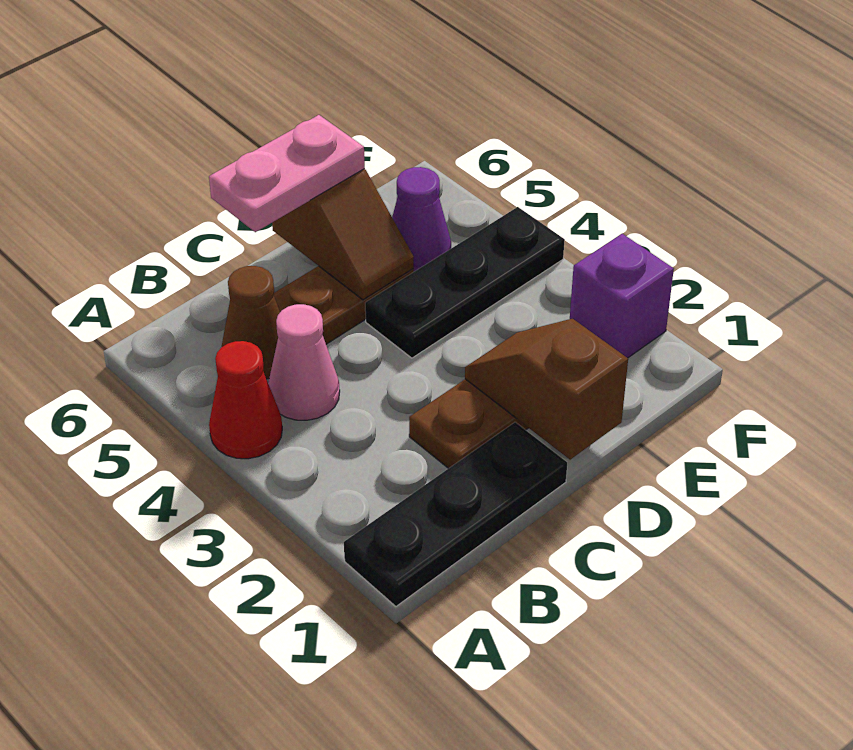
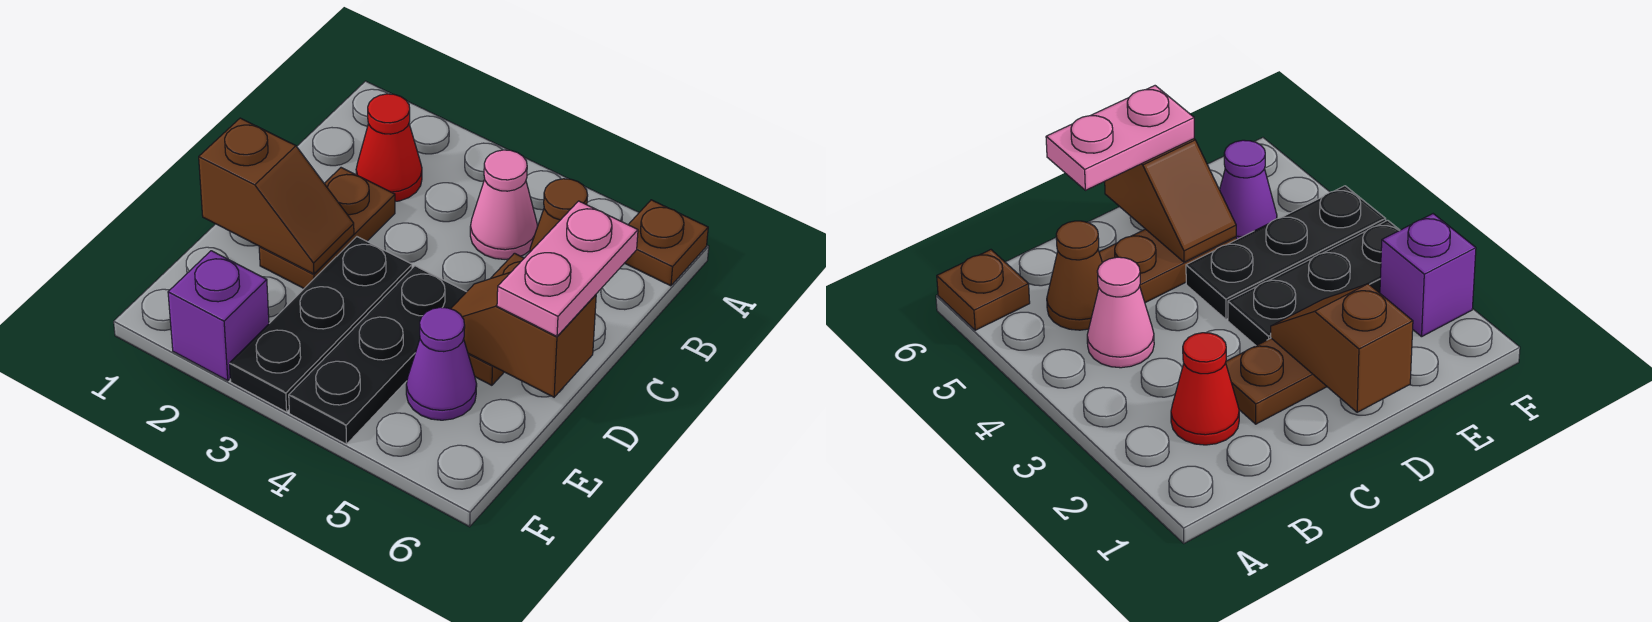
black plate A1:C1 level 1 -> black plate D3:F3 level 1
red cone A4 level 1 -> red cone B2 level 1
none -> brown plate A6 level 1

